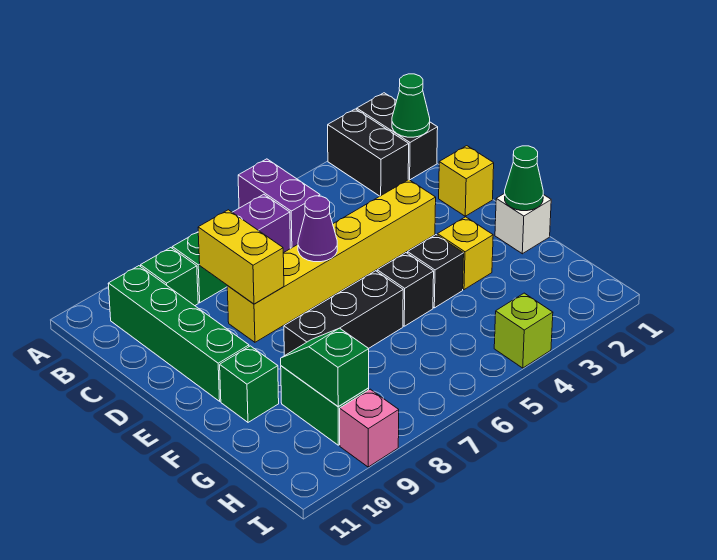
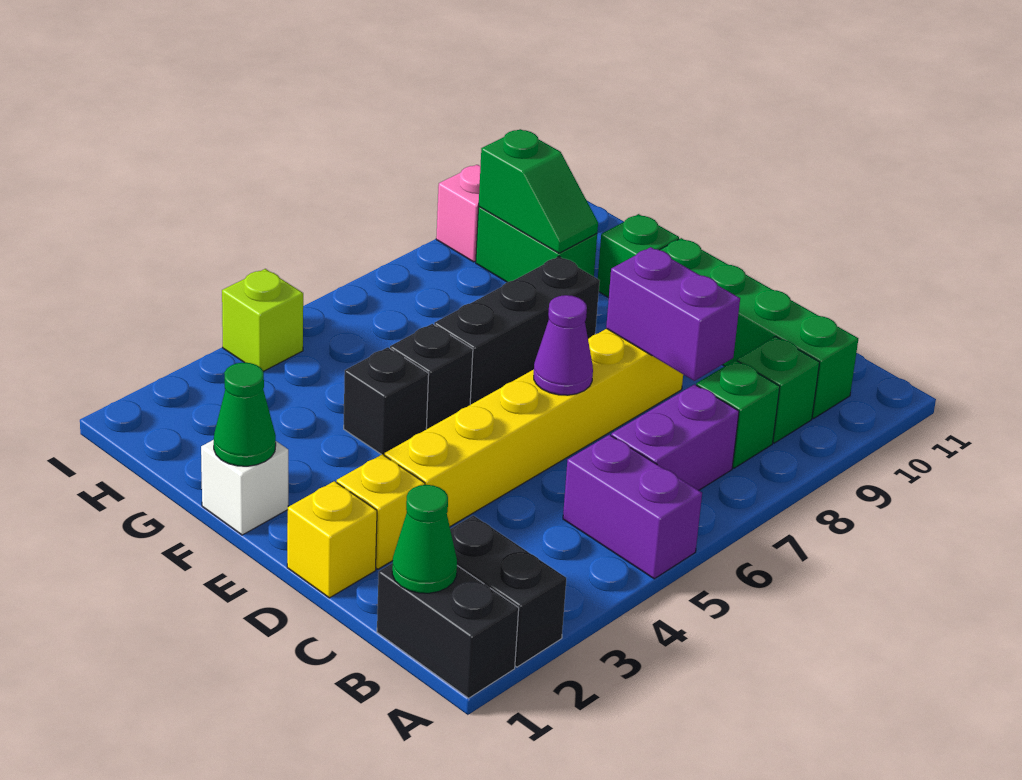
yellow brick C8:D8 level 2 -> purple brick C8:D8 level 2
yellow brick F3 level 1 -> yellow brick D2 level 1

